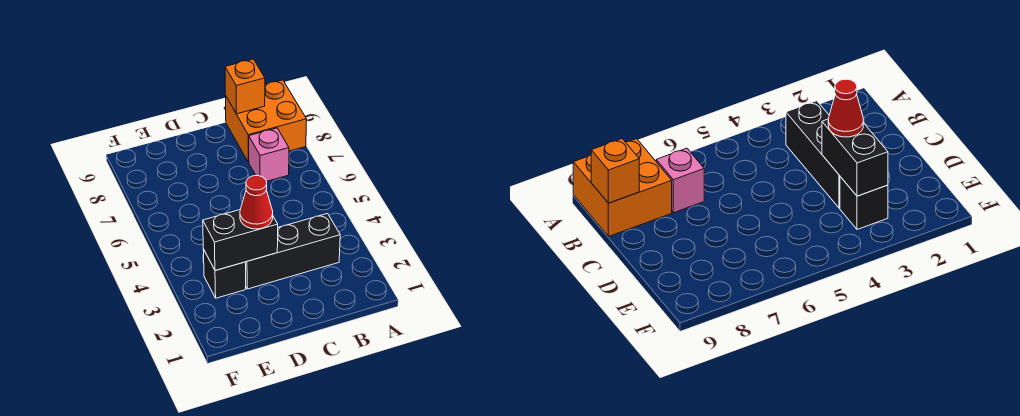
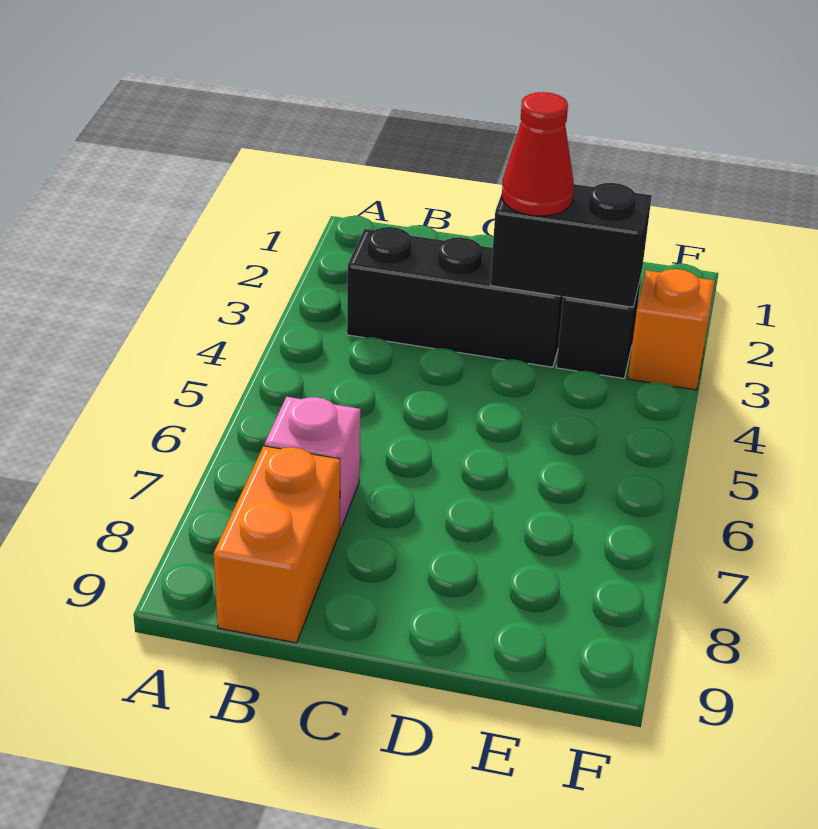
orange brick A8:B9 level 1 -> orange brick B8:B9 level 1
orange brick B9 level 2 -> orange brick F3 level 1

